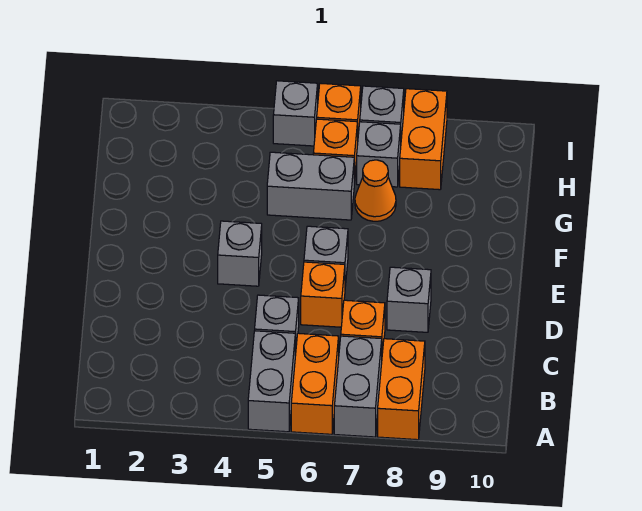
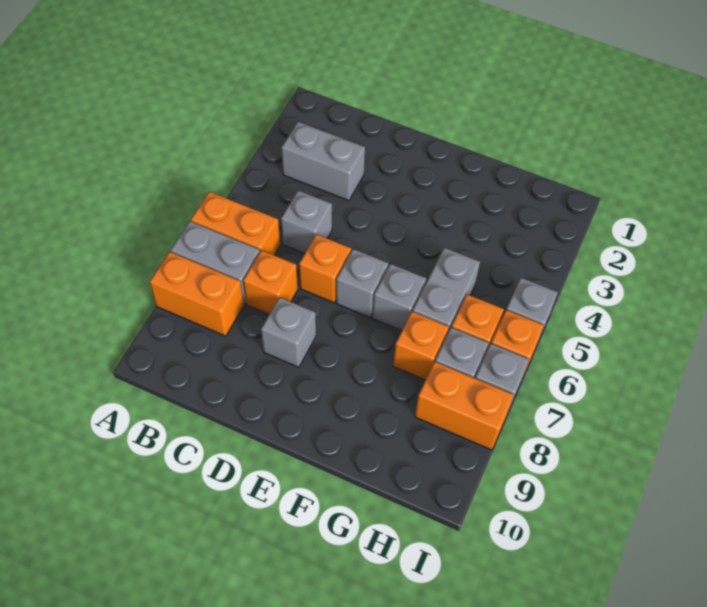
grey brick A5:B5 level 1 -> grey brick B3:C3 level 1
grey brick E4 level 1 -> grey brick F6 level 1
orange cone G7 level 1 -> orange brick G7 level 1

